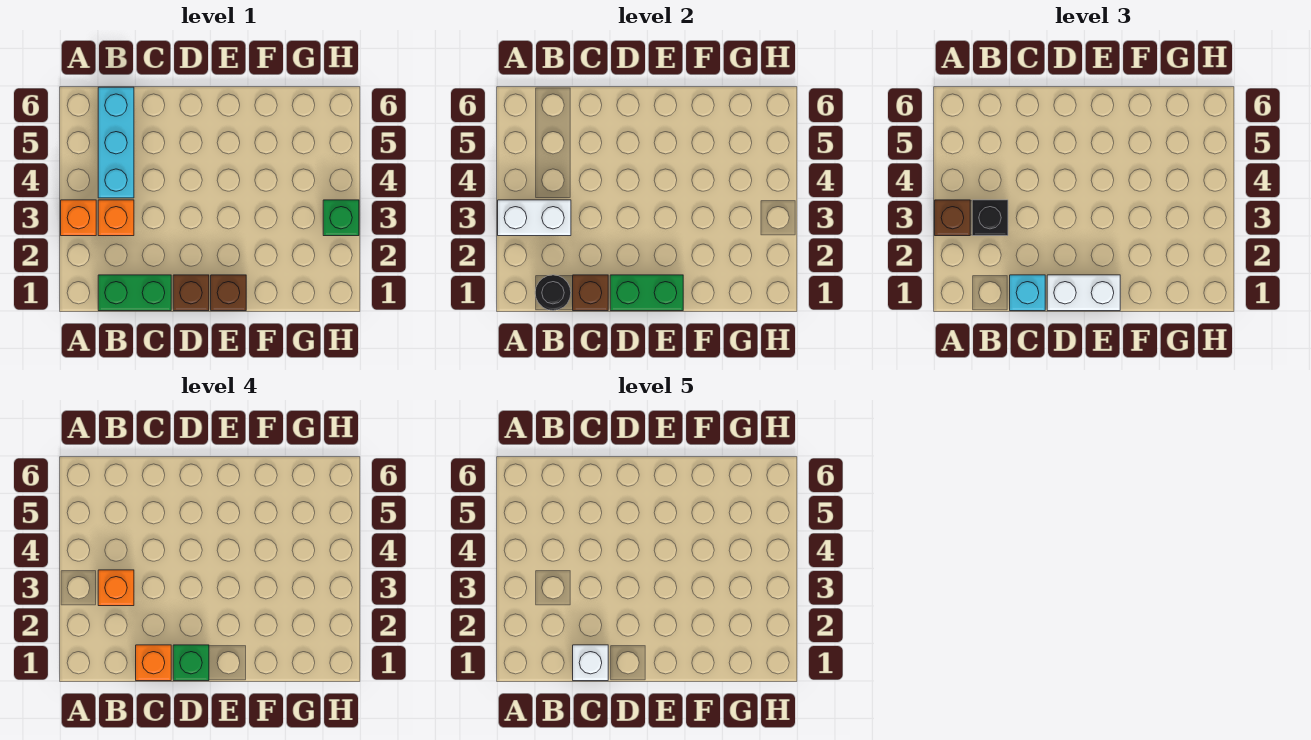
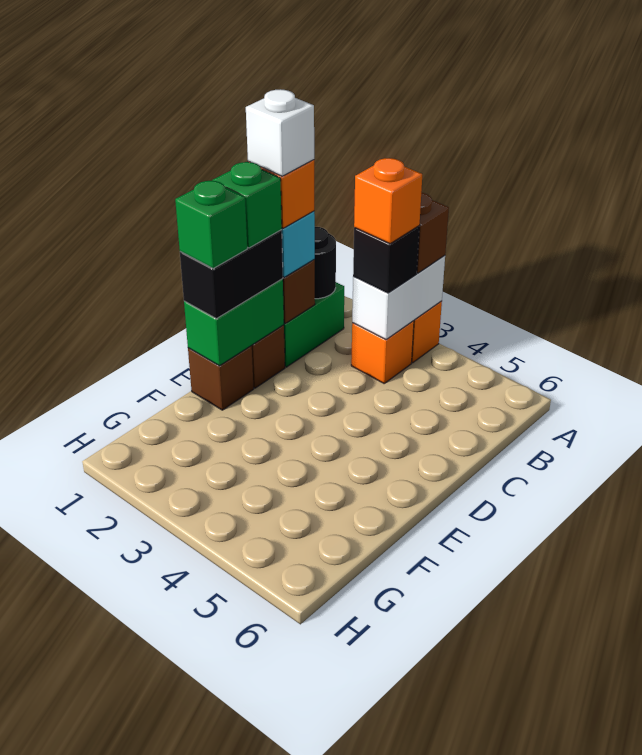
cyan brick B4:B6 level 1 -> none
white brick D1:E1 level 3 -> black brick D1:E1 level 3
green brick H3 level 1 -> green brick E1 level 4

